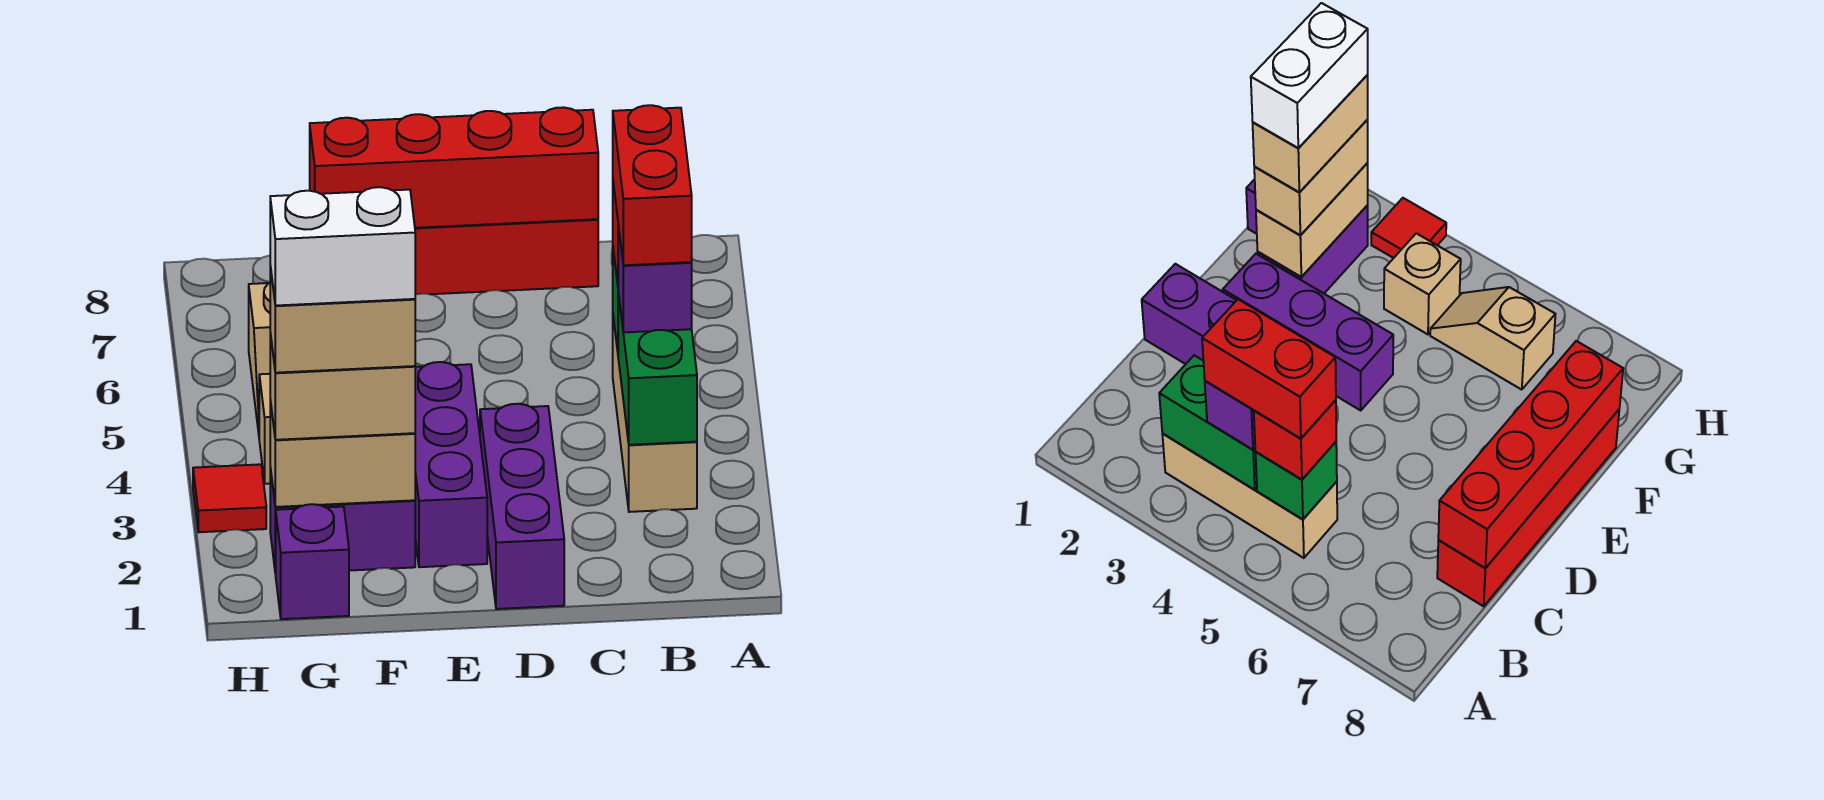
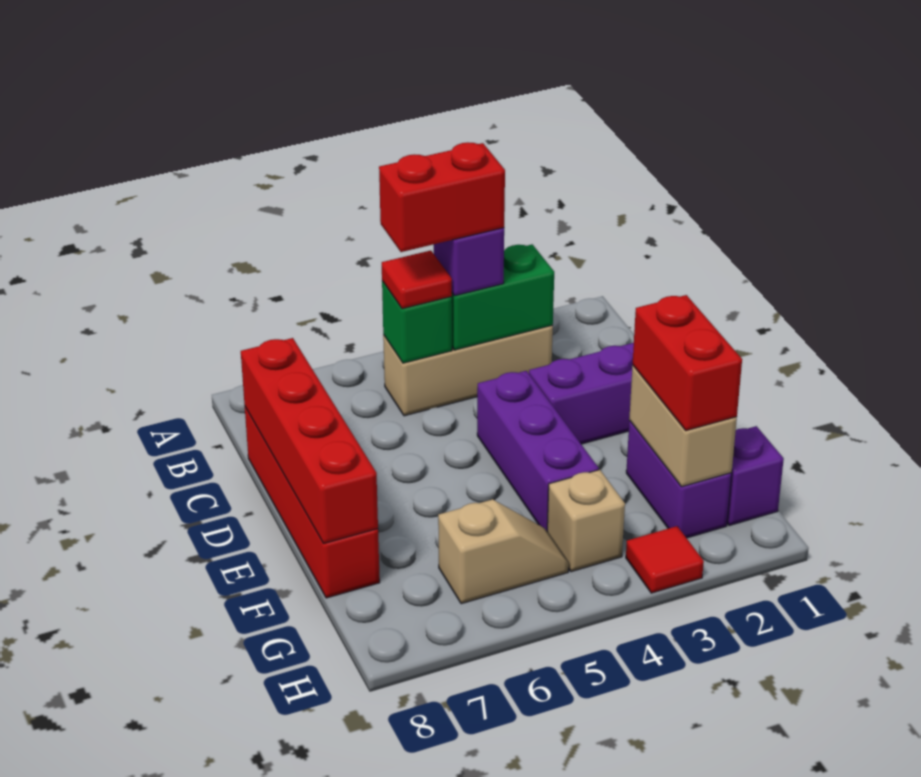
red brick B5 level 3 -> red tile B5 level 3
purple brick E2:E4 level 1 -> purple brick D4:F4 level 1
tan brick F2:G2 level 3 -> red brick F2:G2 level 3
tan brick F2:G2 level 4 -> none
white brick F2:G2 level 5 -> none

